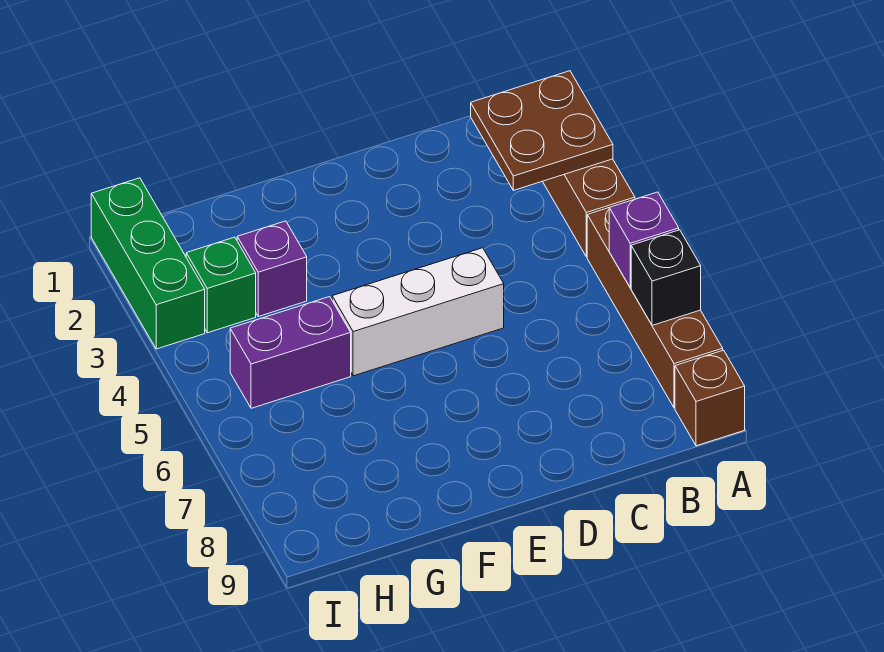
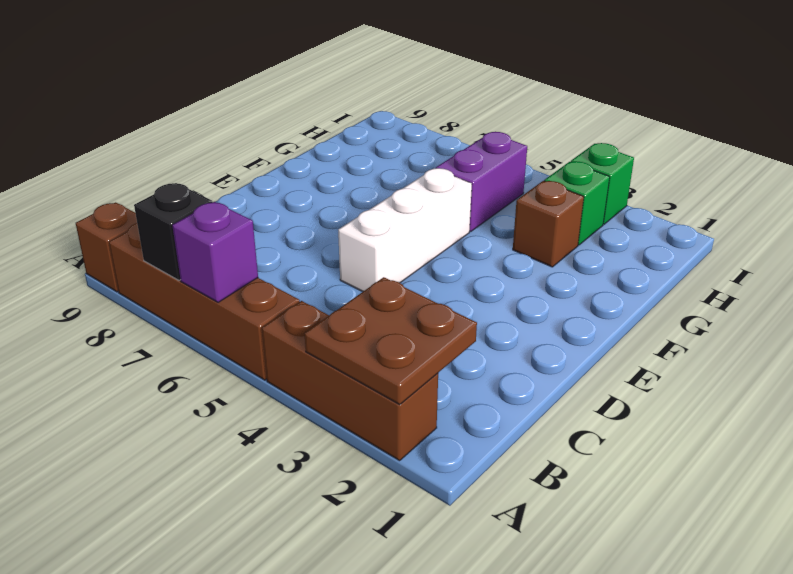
purple brick G3 level 1 -> brown brick G3 level 1
green brick I1:I3 level 1 -> green brick I3 level 1

